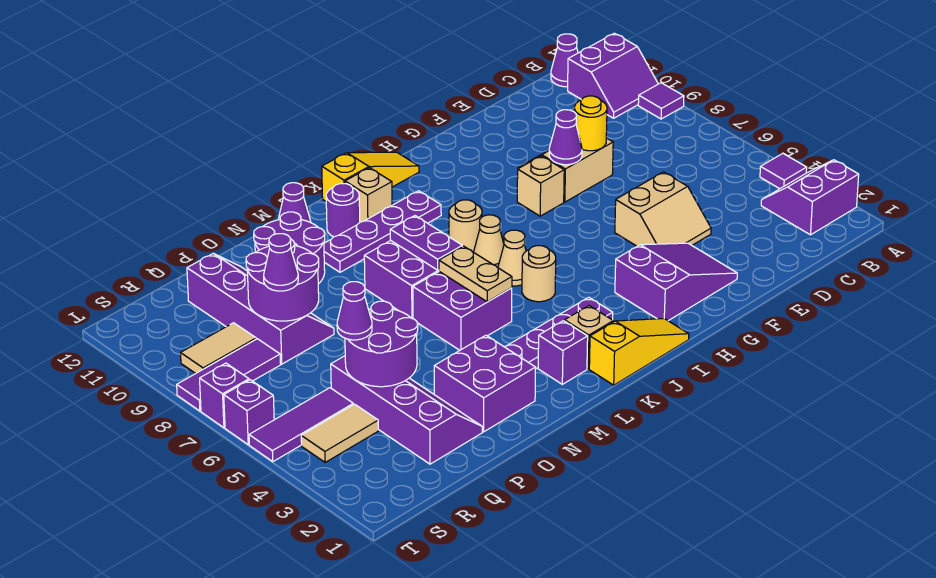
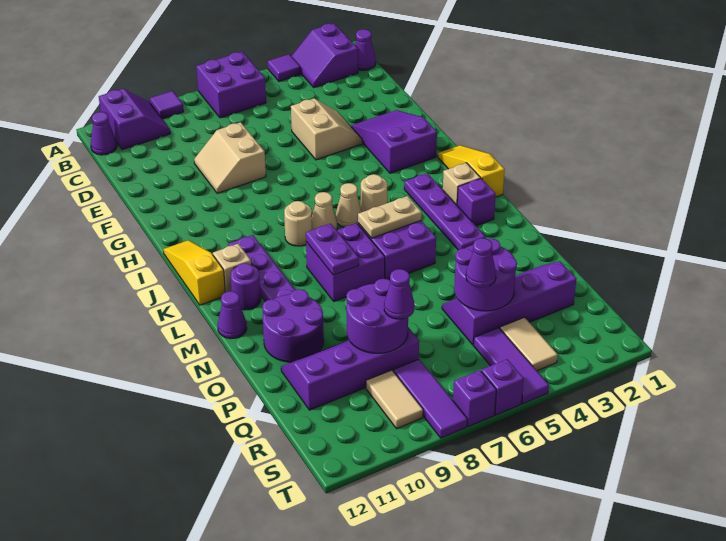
yellow round brick E8 level 2 -> none
purple cone F8 level 2 -> purple cone B1 level 1
tan brick G8 level 1 -> none
purple plate L7:L8 level 2 -> purple plate L8:M8 level 2
purple brick N2:O3 level 1 -> purple brick A6:B7 level 1

